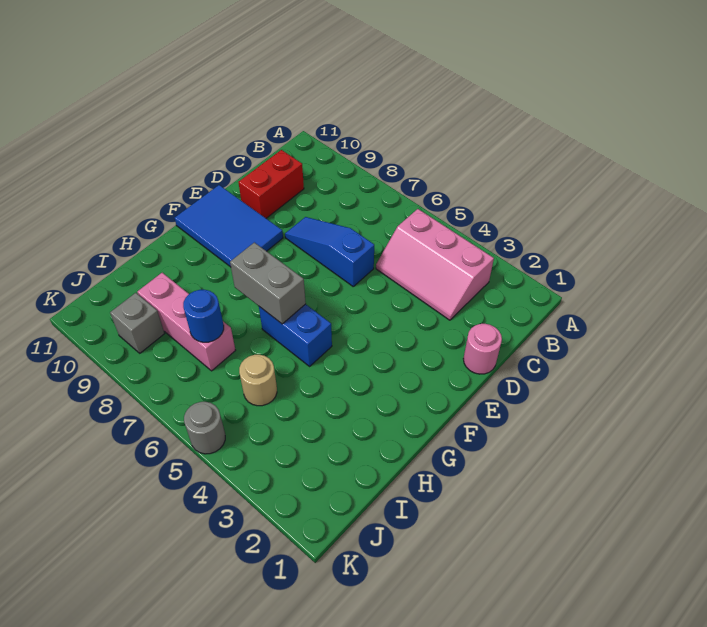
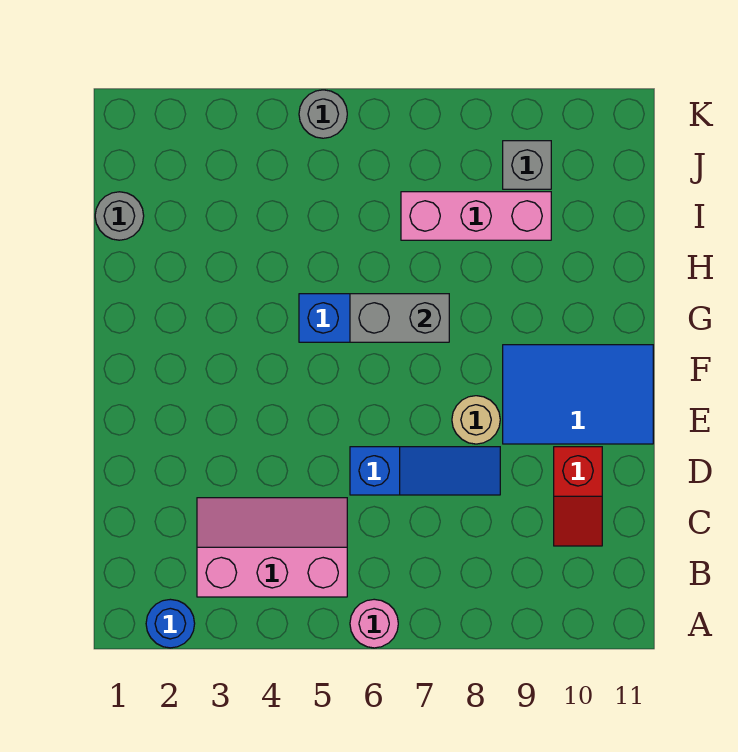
red brick C10:D10 level 1 -> red slope C10:D10 level 1 top D
pink round brick D1 level 1 -> pink round brick A6 level 1
none -> grey round brick I1 level 1
tan round brick I5 level 1 -> tan round brick E8 level 1
blue round brick I7 level 2 -> blue round brick A2 level 1

